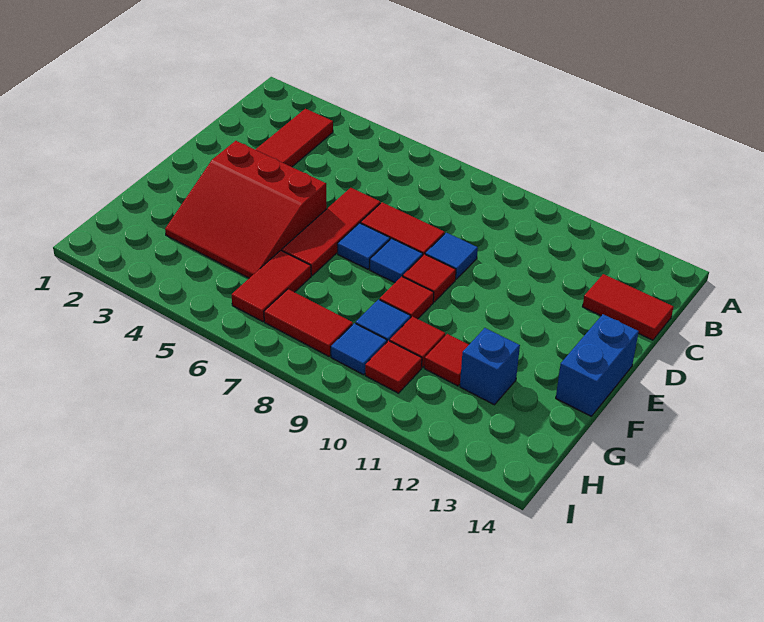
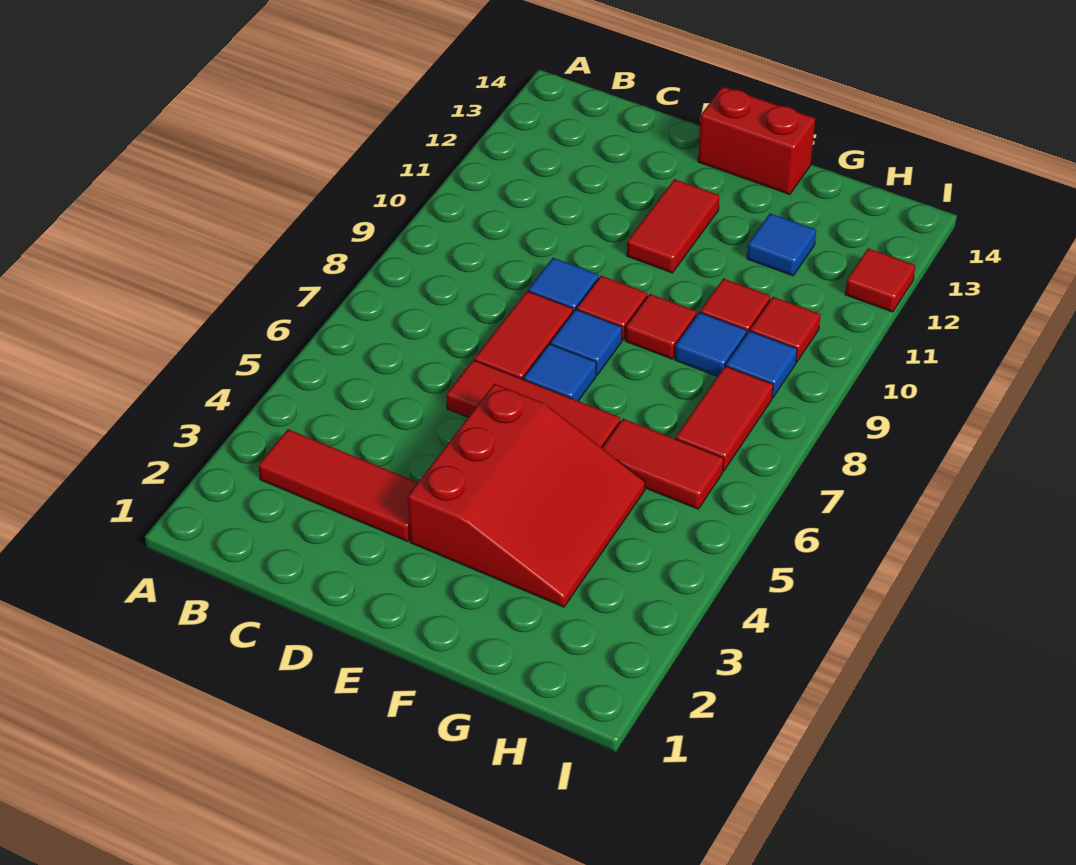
red tile C13:C14 level 1 -> red tile E11:E12 level 1
blue brick E14:F14 level 1 -> red brick E14:F14 level 1
red tile G11 level 1 -> red tile I12 level 1
blue brick G12 level 1 -> blue tile G12 level 1

